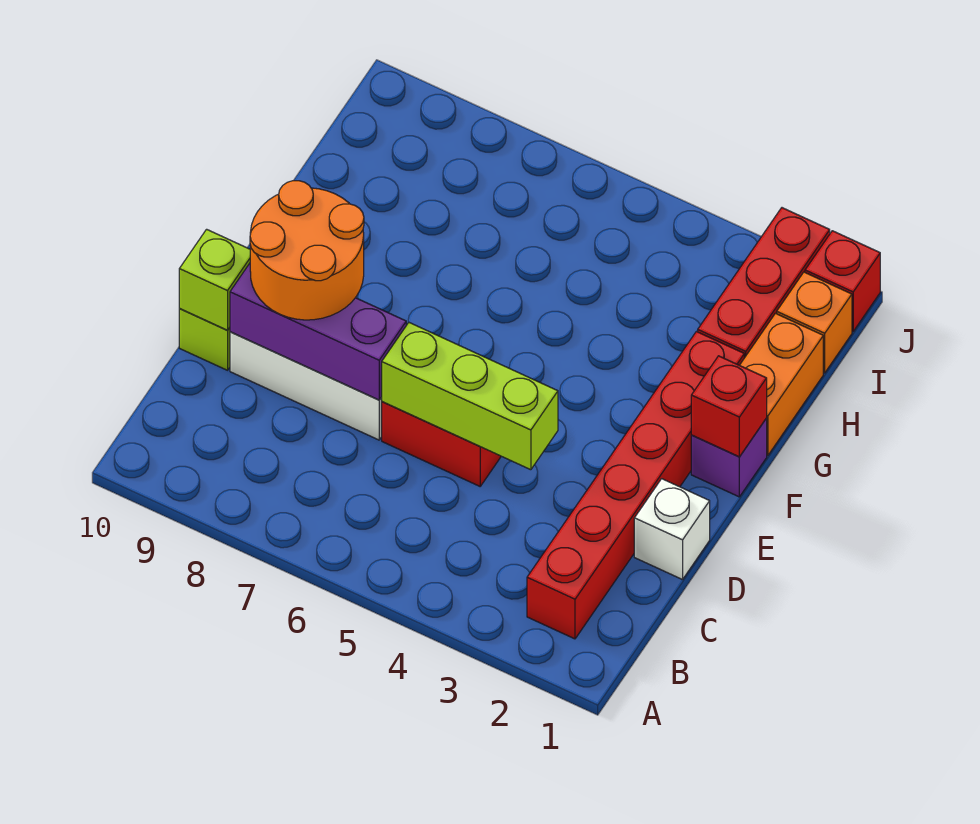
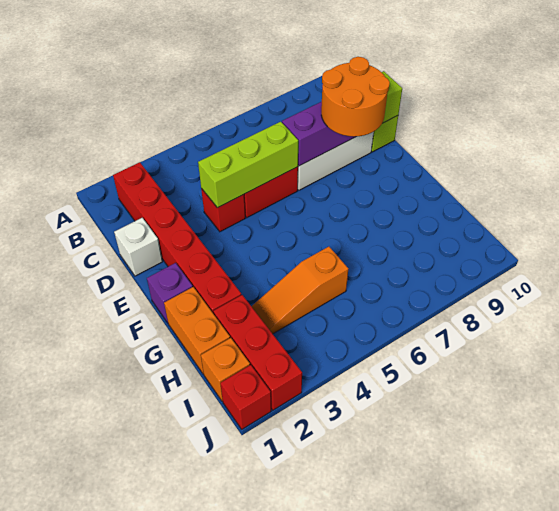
red brick F1 level 2 -> red brick D4 level 1
none -> orange slope H3:H5 level 1 top 5

